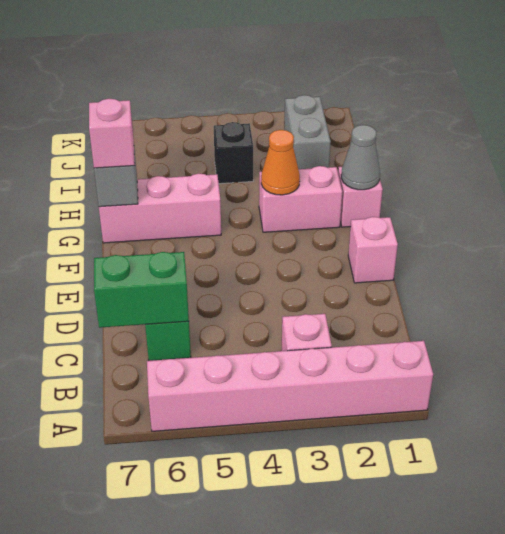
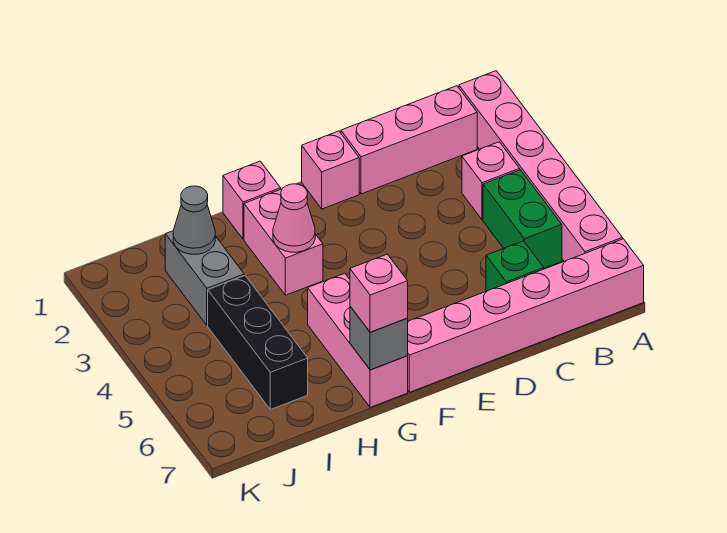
none -> pink brick A7:F7 level 1
none -> pink brick B1:D1 level 1
green brick C6:C7 level 2 -> green brick B4:B5 level 1
grey cone G1 level 2 -> grey cone I2 level 2
orange cone G3 level 2 -> pink cone G3 level 2
grey brick I2:J2 level 1 -> grey brick I2:I3 level 1
black brick I4 level 1 -> black brick I4:I6 level 1

